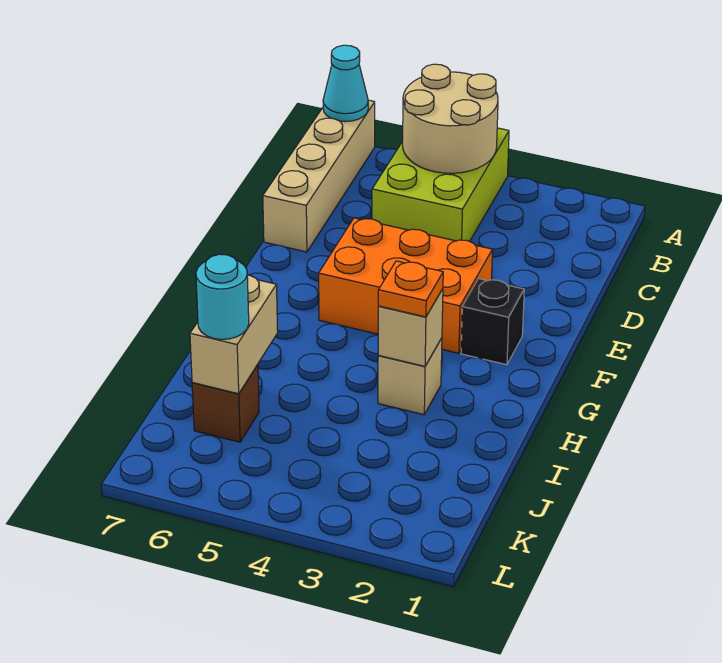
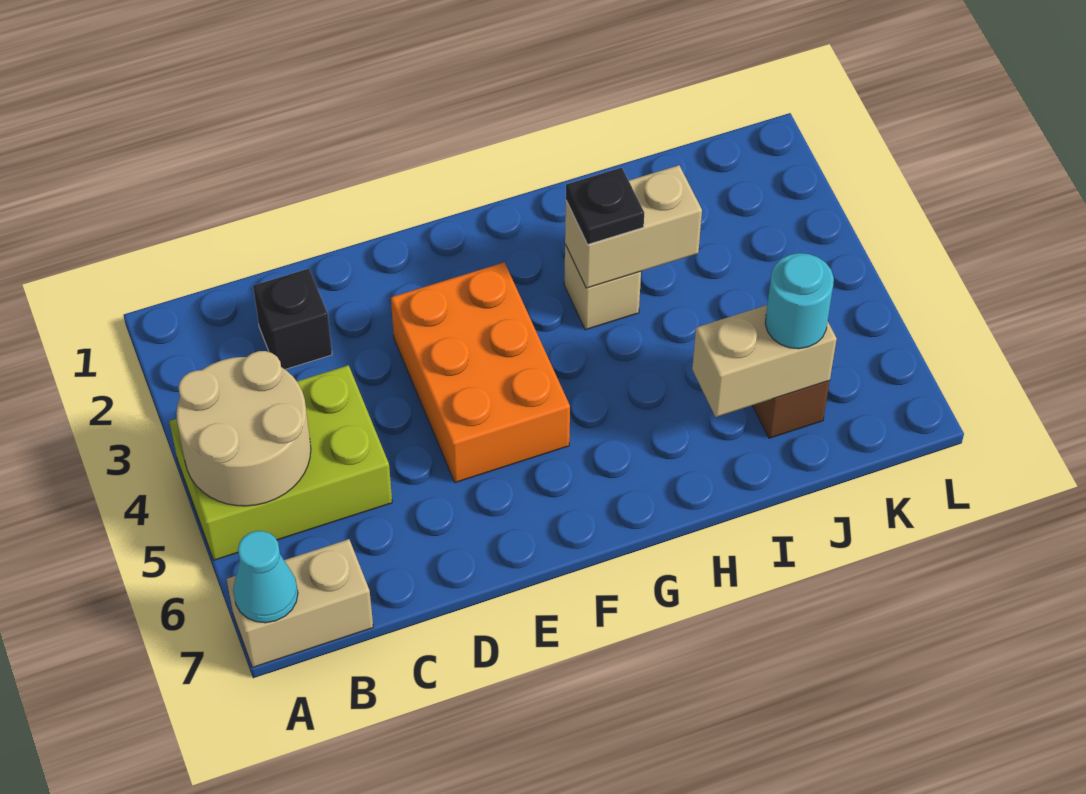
tan brick A7:D7 level 1 -> tan brick A7:B7 level 1
black brick F2 level 1 -> black brick C2 level 1
tan brick H3 level 2 -> tan brick H3:I3 level 2
orange plate H3 level 3 -> black plate H3 level 3

